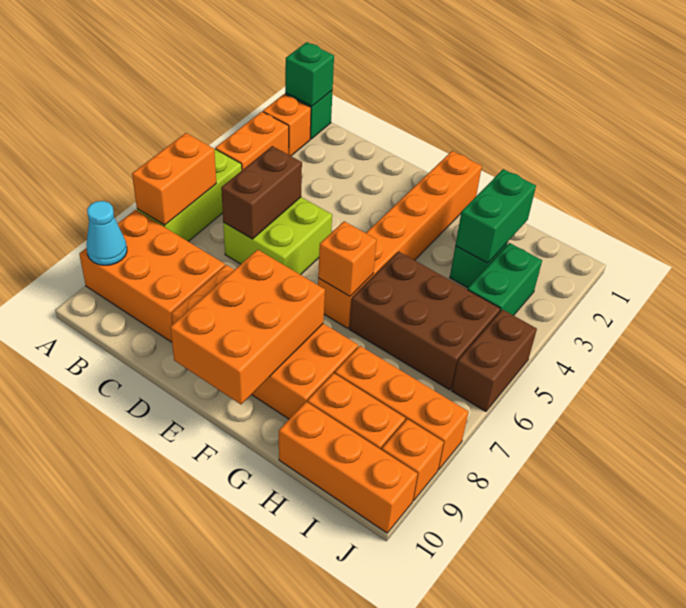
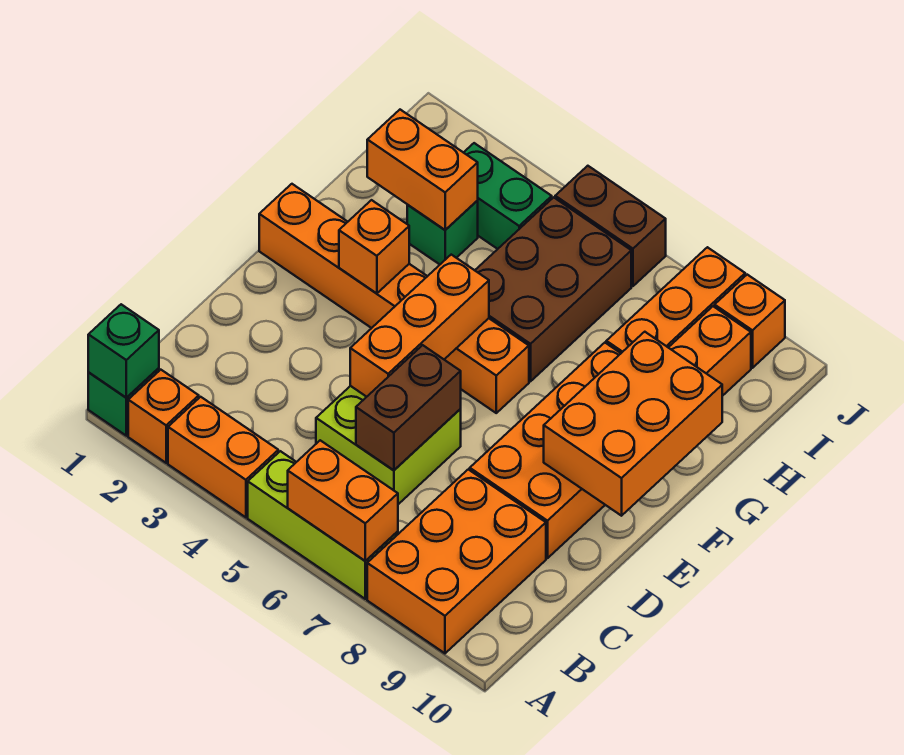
cyan cone A9 level 2 -> none
brown brick C5:C6 level 2 -> brown brick C6:D6 level 2
orange brick E8:F10 level 2 -> orange brick E9:G10 level 2
orange brick F6 level 2 -> orange brick F3 level 2
green brick H2:H3 level 2 -> orange brick H2:H3 level 2
orange brick H10:J10 level 1 -> orange brick D5:F5 level 2

